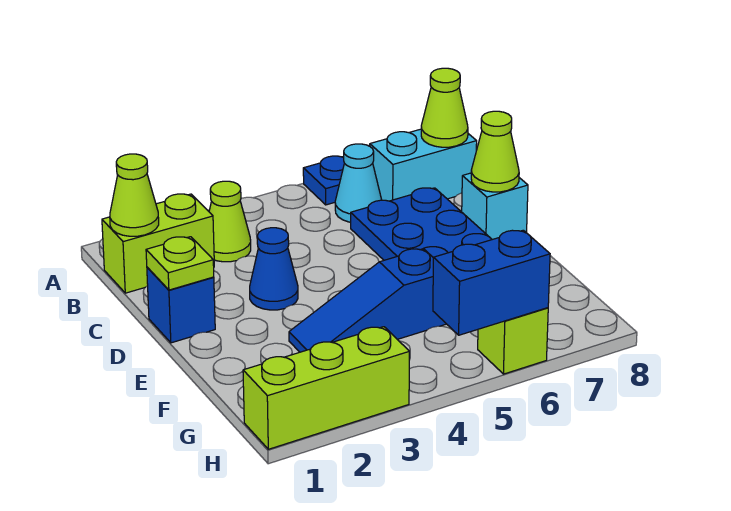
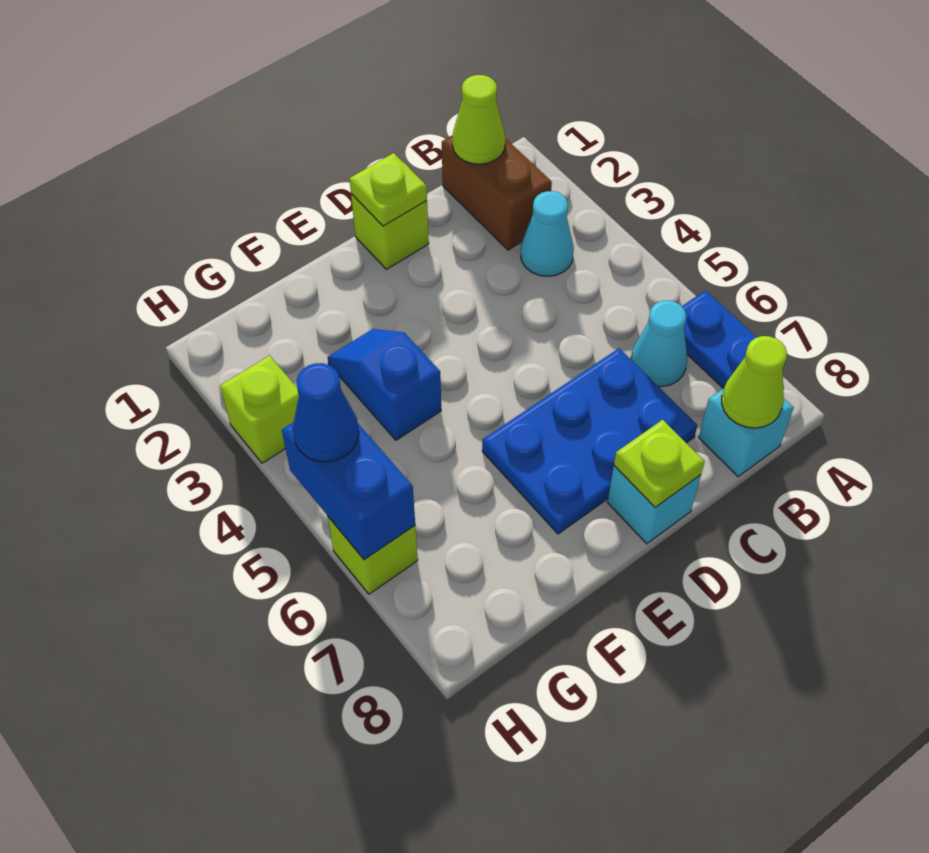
lime brick B1:B2 level 1 -> brown brick B1:B2 level 1
lime cone B3 level 1 -> cyan cone B3 level 1
cyan brick B7:B8 level 1 -> cyan brick B8 level 1
blue brick D1 level 1 -> lime brick D1 level 1
blue cone D3 level 1 -> blue cone H5 level 3
lime cone D8 level 2 -> lime plate D8 level 2
blue slope F3:F5 level 1 top 5 -> blue slope F3:F4 level 1 top 4
lime brick H1:H3 level 1 -> lime brick H3 level 1

